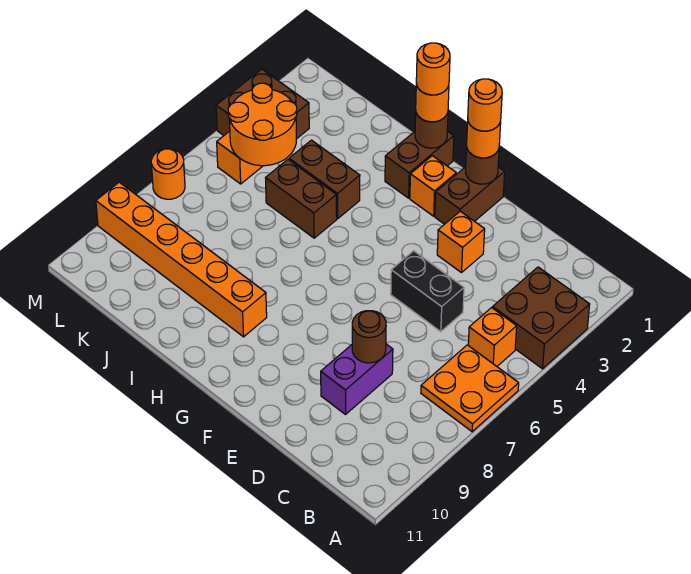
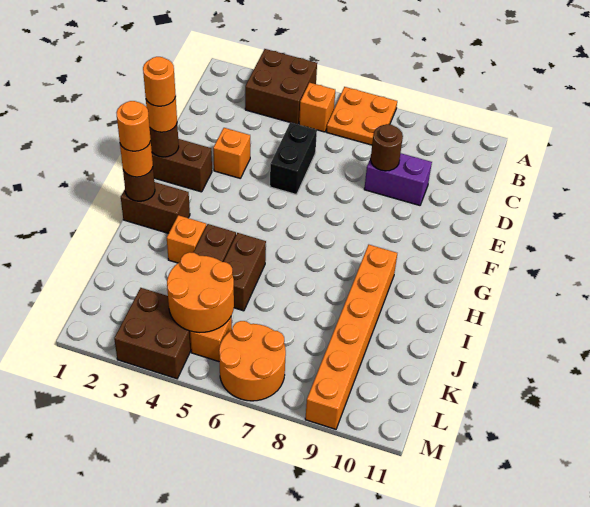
orange brick G2 level 1 -> orange brick I3 level 1
orange round brick M7 level 1 -> orange round brick L6:M7 level 1

